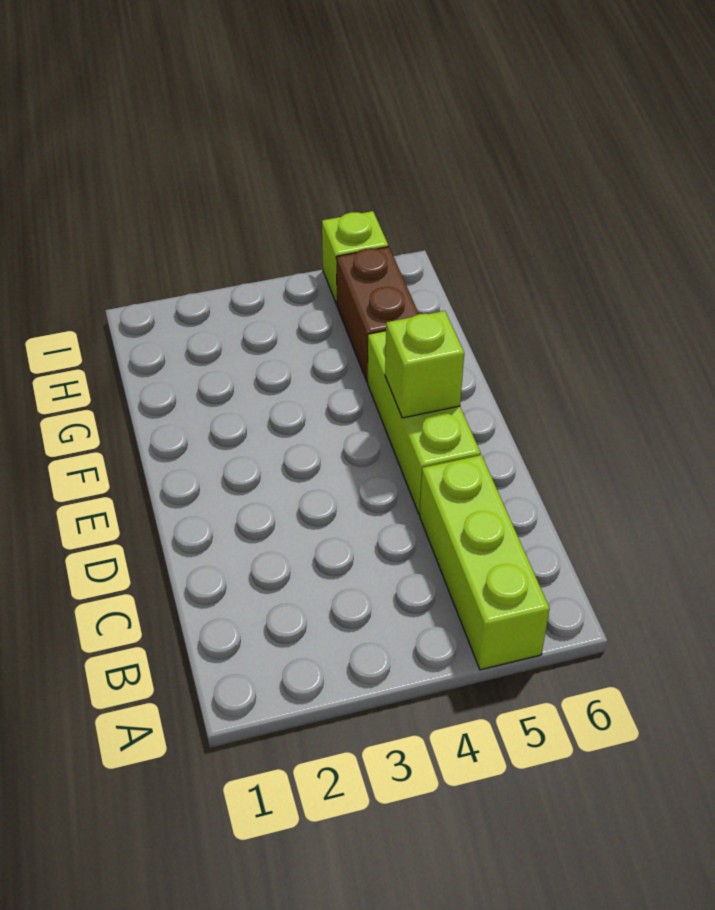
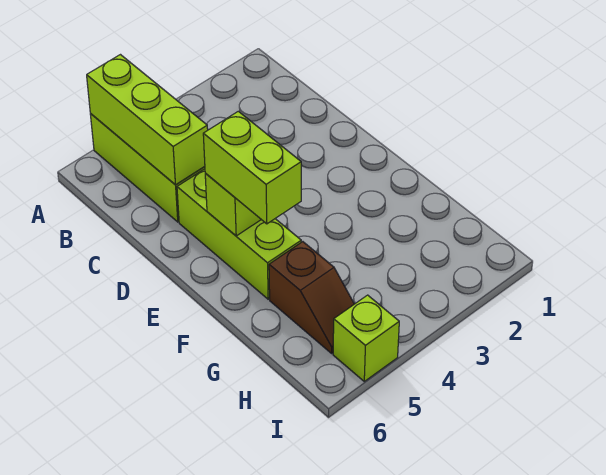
none -> lime brick A5:C5 level 2
none -> lime brick E5:F5 level 3
brown brick G5:H5 level 1 -> brown slope G5:H5 level 1 top G

